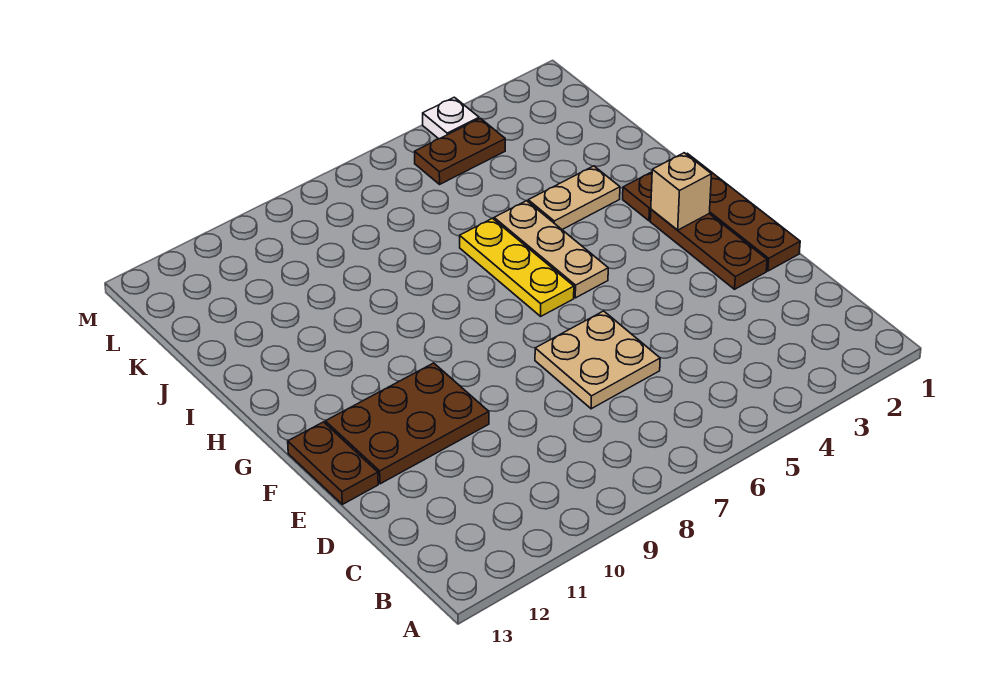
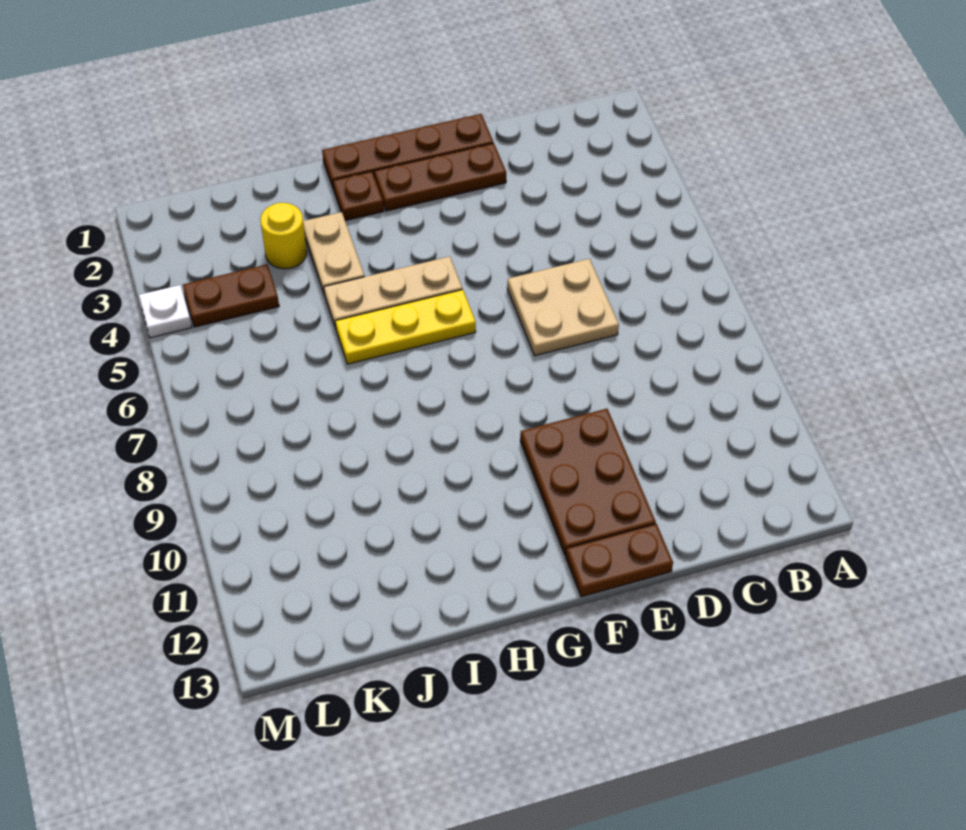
tan brick G2 level 2 -> none
none -> yellow round brick J3 level 1
brown plate L4:L5 level 1 -> brown plate K4:L4 level 1

